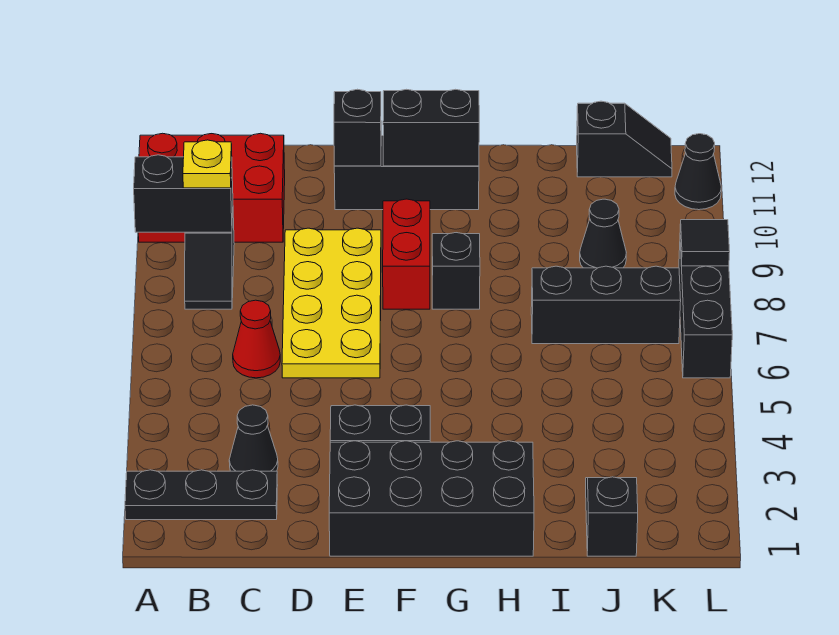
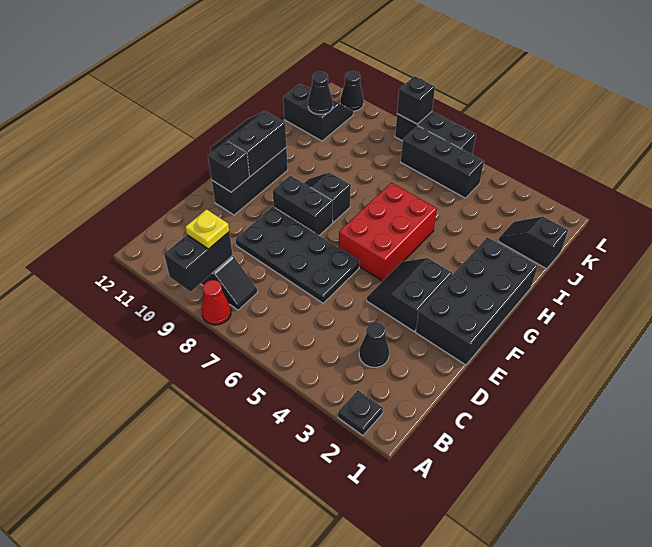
black plate A2:C2 level 1 -> black plate A2 level 1
red brick A10:C11 level 1 -> red brick F5:H6 level 1
red cone C6 level 1 -> red cone A8 level 1
yellow plate D6:E9 level 1 -> black plate D6:E9 level 1
red brick F8:F9 level 1 -> black brick F8:F9 level 1
black brick I7:K7 level 1 -> black brick K5:K7 level 1
black cone J9 level 1 -> black cone J11 level 2
black slope J12:K12 level 1 top J -> black slope J11:K12 level 1 top J
black tile L8 level 2 -> black brick L8 level 2

